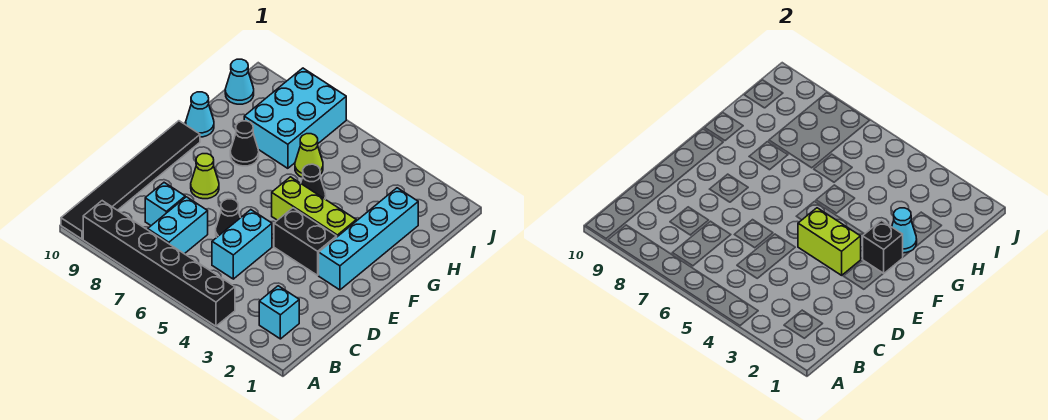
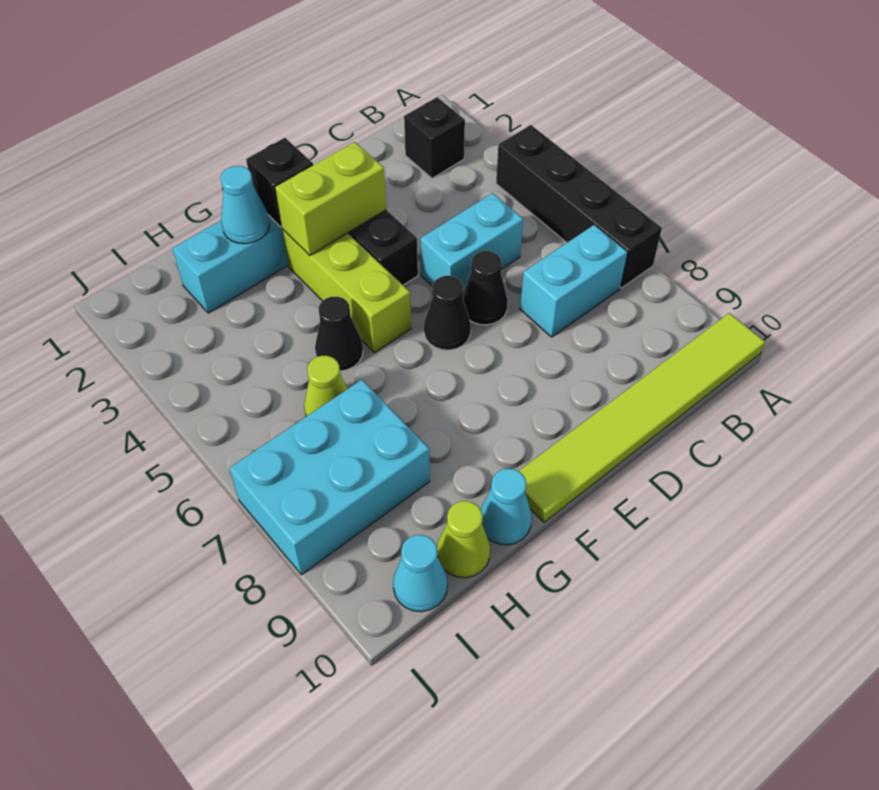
black brick A4:A9 level 1 -> black brick A4:A7 level 1
black tile A10:F10 level 1 -> lime tile A10:F10 level 1
cyan brick B2 level 1 -> black brick B2 level 1
cyan brick C8 level 1 -> none
lime brick E3:E4 level 2 -> lime brick E3:F3 level 2
lime cone E8 level 1 -> lime cone H10 level 1
black cone G8 level 1 -> black cone E6 level 1

